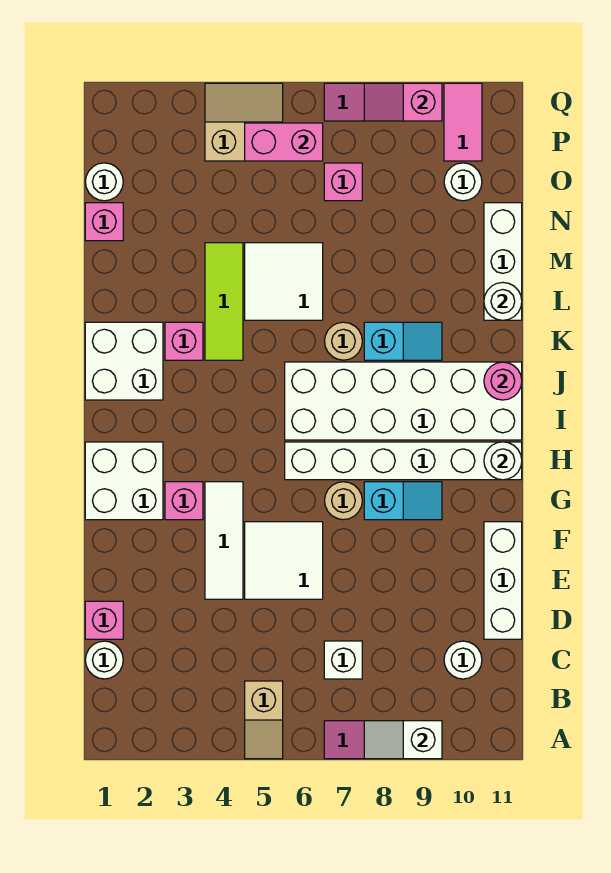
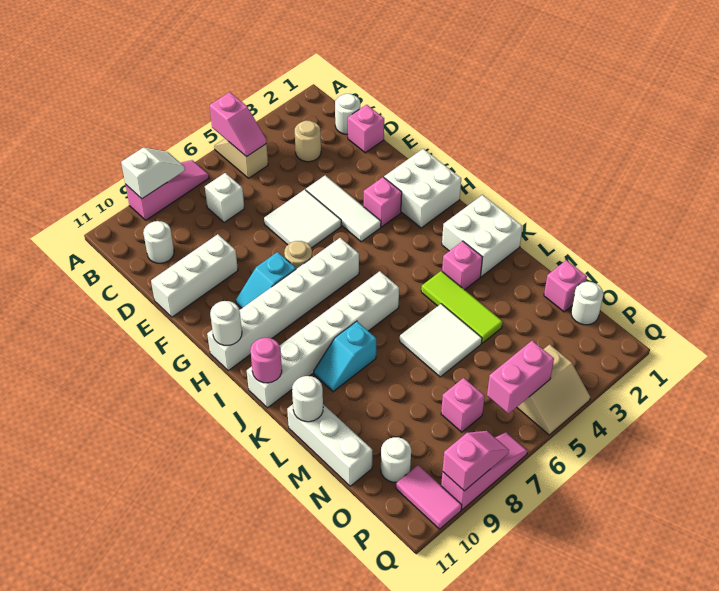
none -> pink slope A5:B5 level 2 top A
white brick D11:F11 level 1 -> white brick E9:E11 level 1
white brick I6:J11 level 1 -> white brick J6:J11 level 1
tan round brick K7 level 1 -> tan round brick C3 level 1

